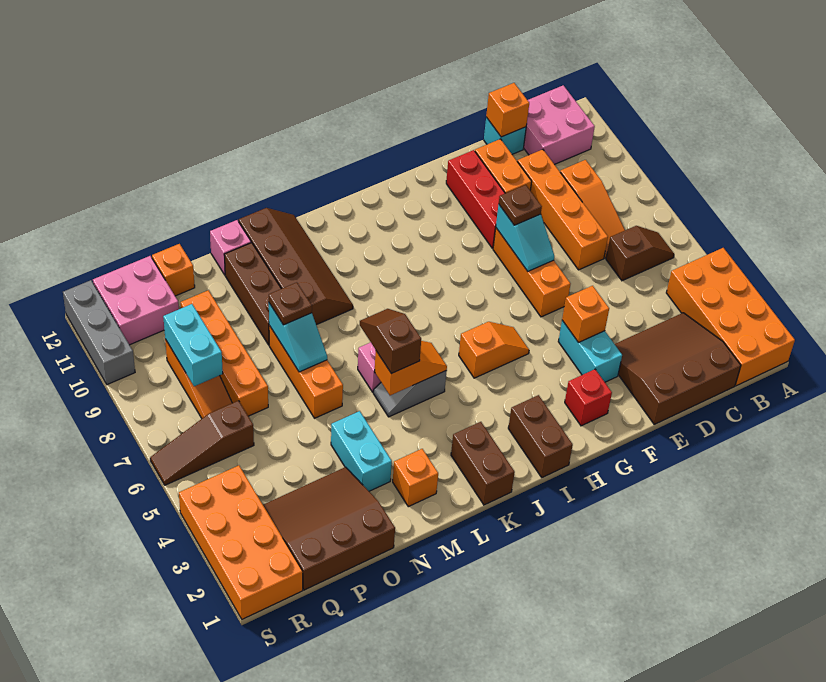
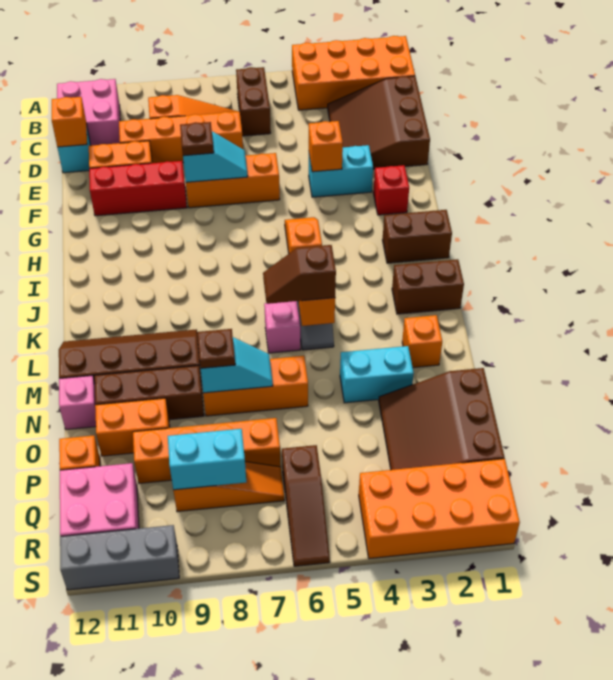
brown slope B6:C6 level 1 top C -> brown brick B6:C6 level 1
none -> orange brick O10:O11 level 1

